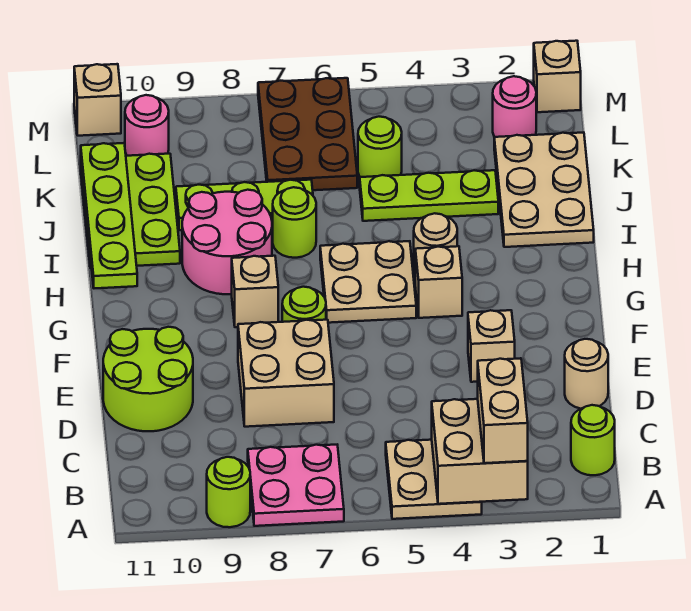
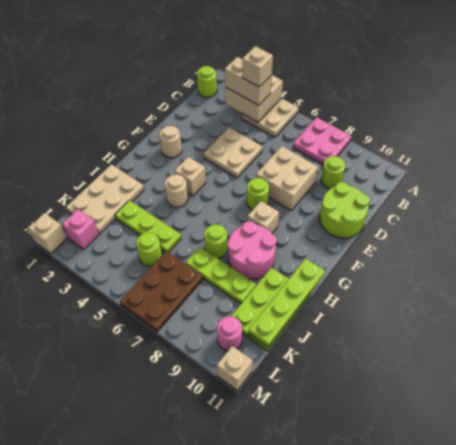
tan brick A3:B3 level 3 -> tan brick B3:B4 level 3
lime round brick A9 level 1 -> lime round brick C9 level 1
tan round brick D1 level 1 -> tan round brick F2 level 1
tan brick E3 level 1 -> tan brick B4 level 4
tan plate G5:H6 level 1 -> tan plate D4:E5 level 1
pink round brick L2 level 1 -> pink brick L2 level 1

